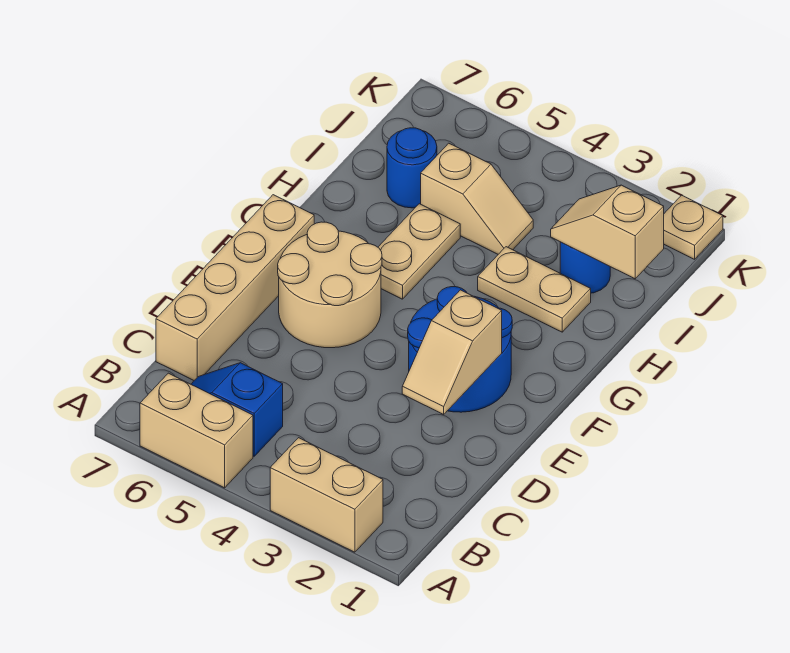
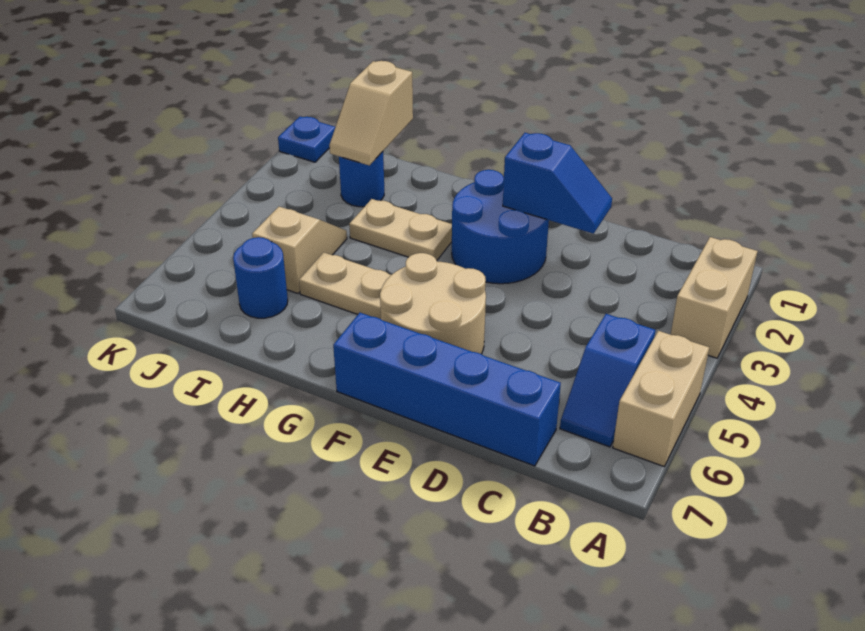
tan brick C7:F7 level 1 -> blue brick C7:F7 level 1
tan slope D2:E2 level 2 top E -> blue slope D2:E2 level 2 top E
tan plate H2:H3 level 1 -> tan plate G3:H3 level 1
tan plate K1 level 1 -> blue plate K1 level 1

